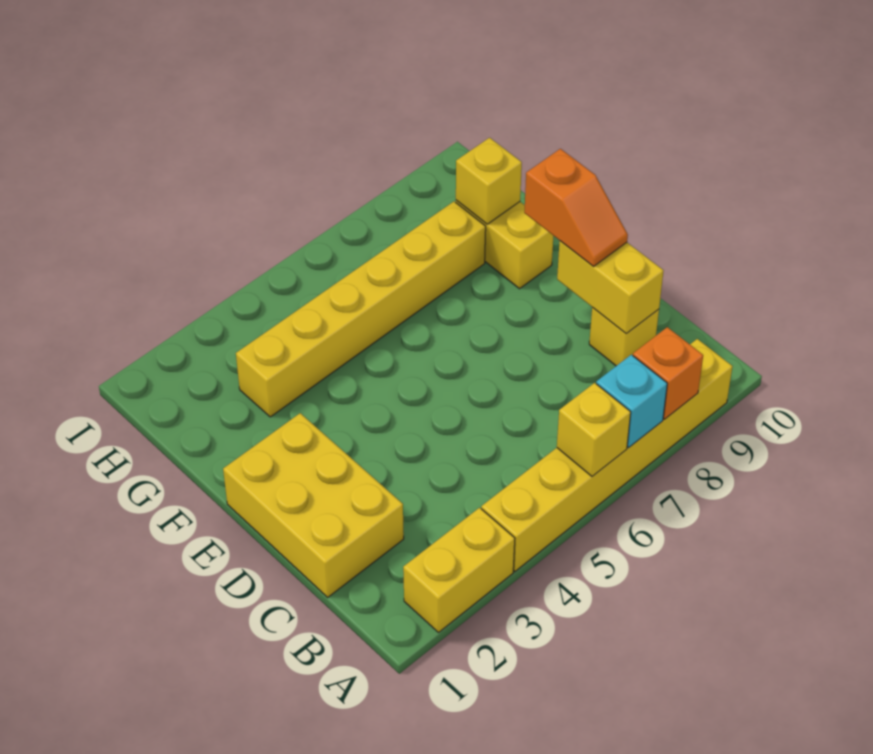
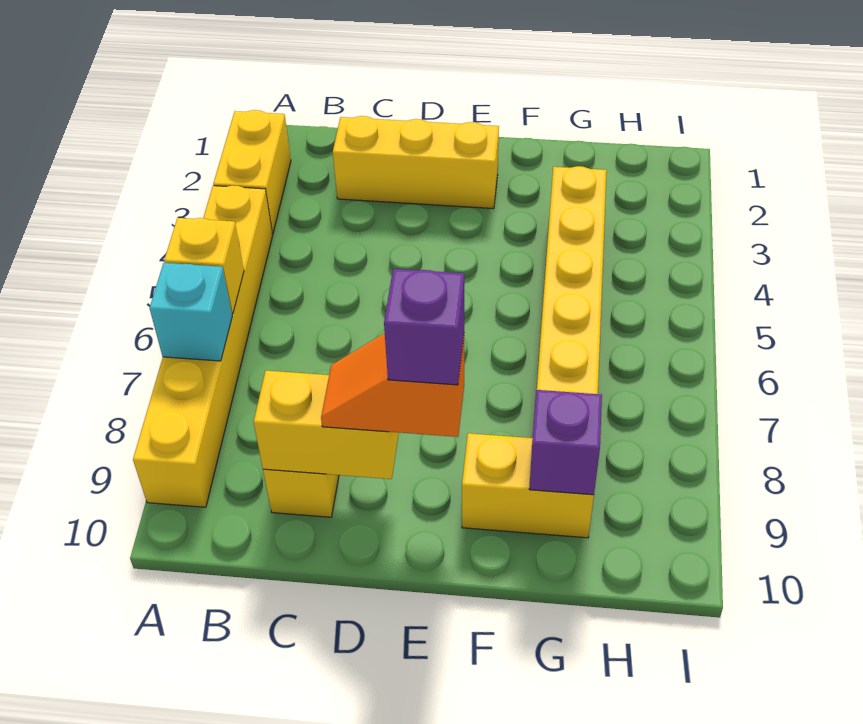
orange brick A8 level 2 -> none
yellow brick C1:E2 level 1 -> yellow brick C2:E2 level 1
none -> purple brick E9 level 4
yellow brick G9 level 2 -> purple brick G9 level 2

